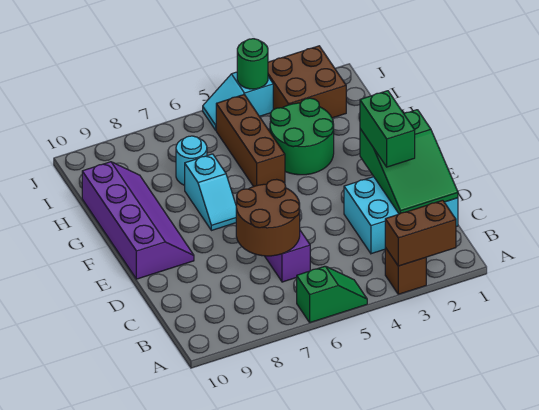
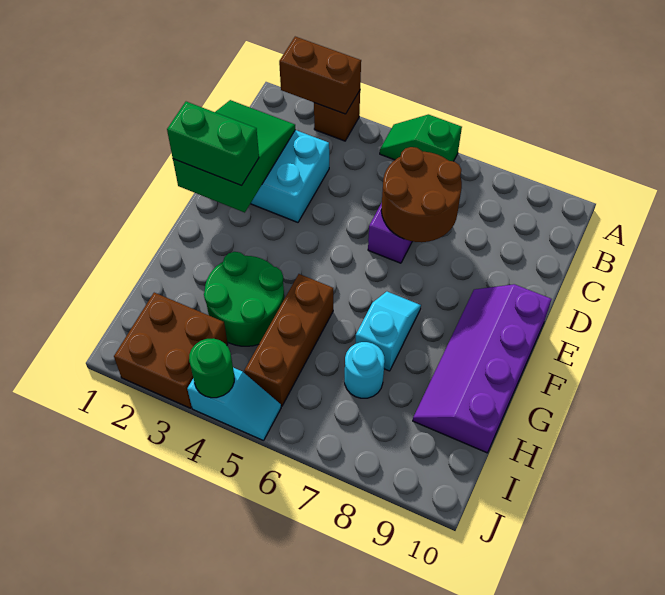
green brick D2:E2 level 3 -> green brick E1:E2 level 3

